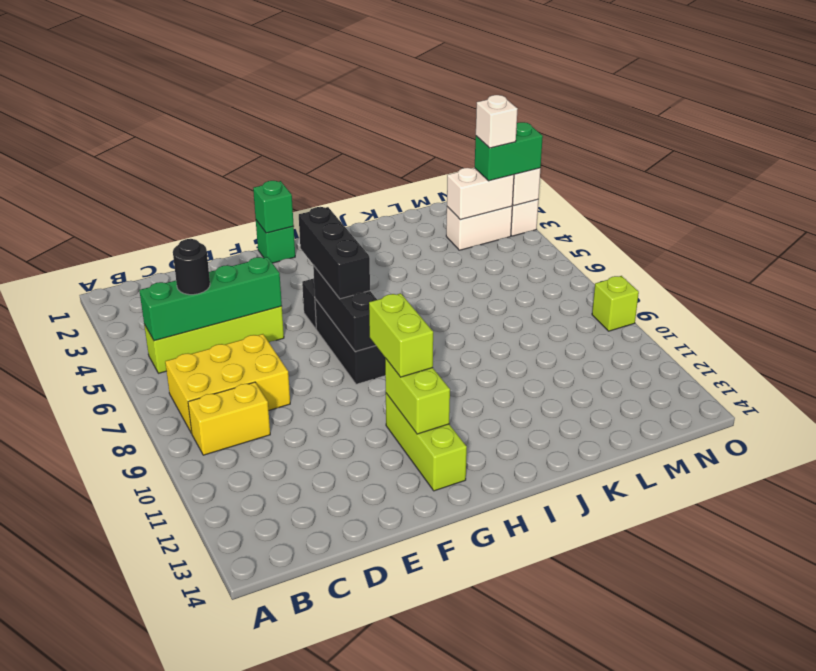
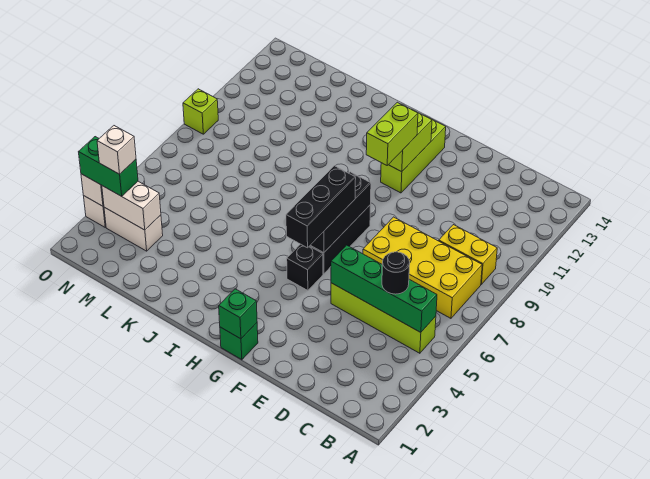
yellow brick B7:D8 level 1 -> yellow brick B7:E8 level 1

